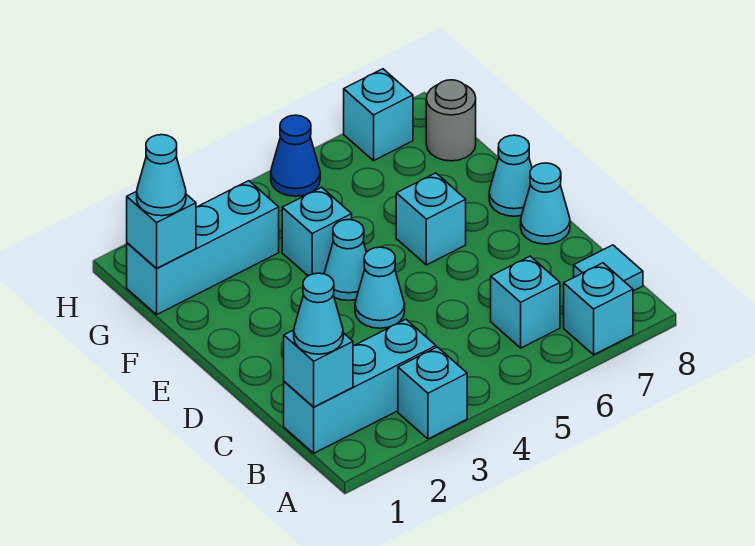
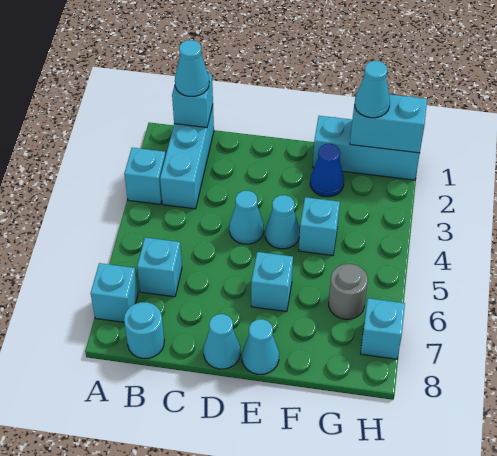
cyan tile B8 level 1 -> cyan round brick B8 level 1
cyan brick G1:G3 level 1 -> cyan brick F1:H1 level 1
cyan brick G1 level 2 -> cyan brick G1:H1 level 2
grey round brick G8 level 1 -> grey round brick G6 level 1
blue cone H5 level 1 -> blue cone F2 level 1

